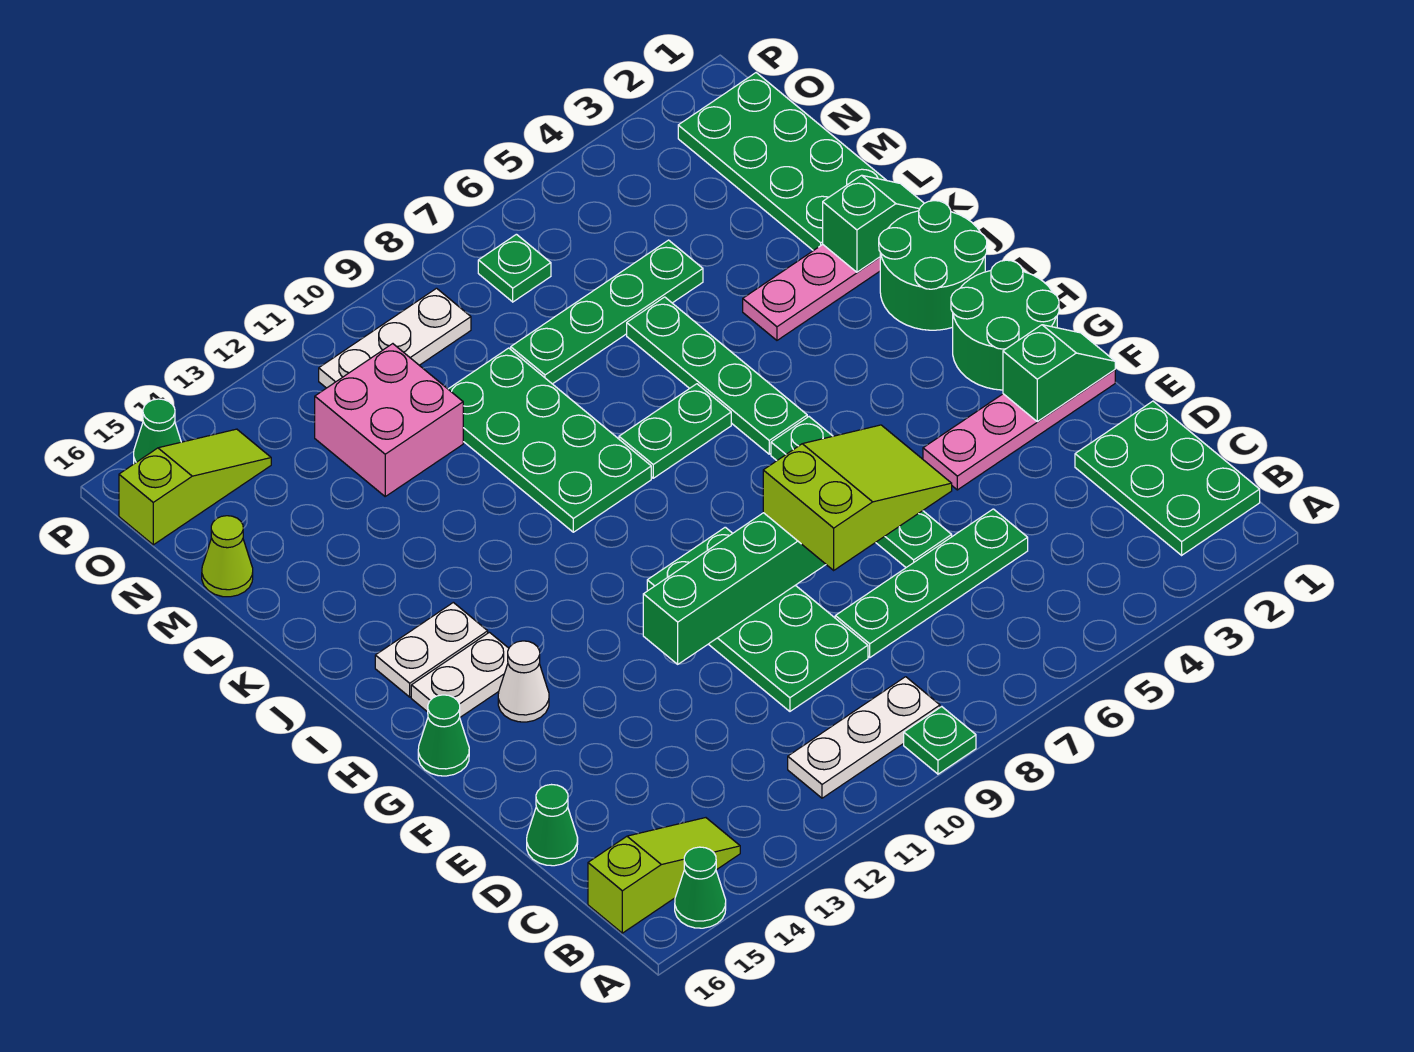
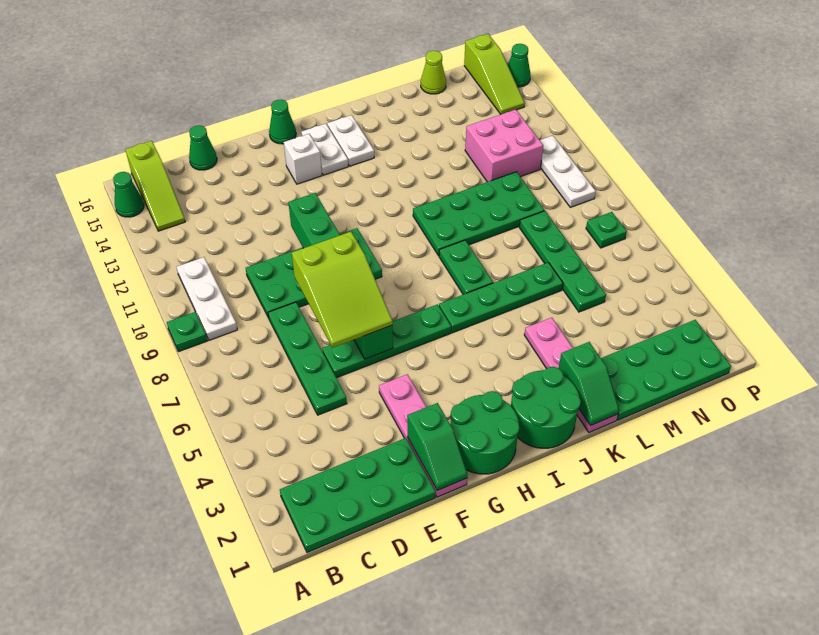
green plate B1:D2 level 1 -> green plate B1:E2 level 1
white cone G14 level 1 -> white brick G14 level 1

